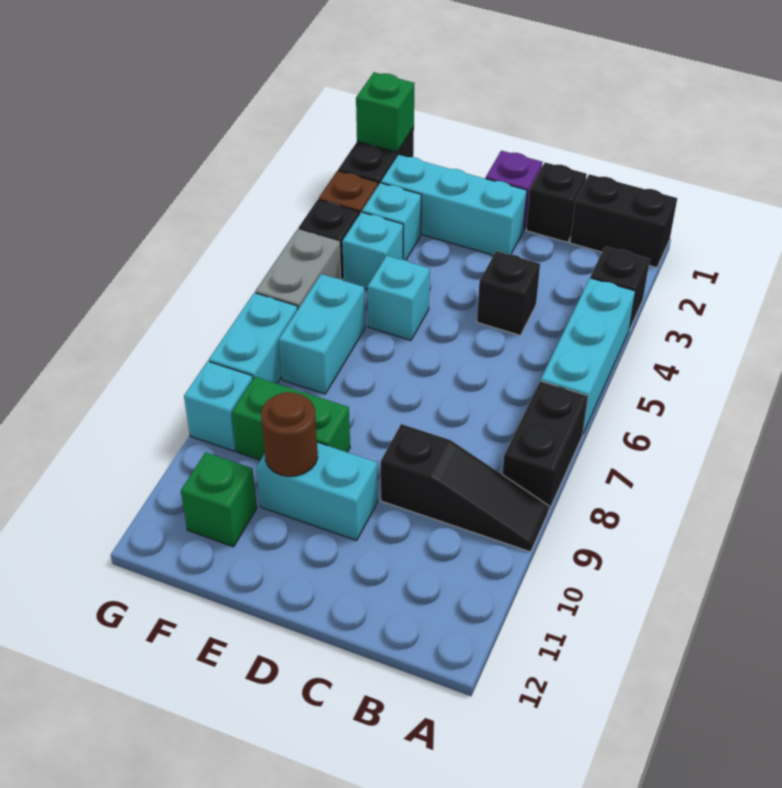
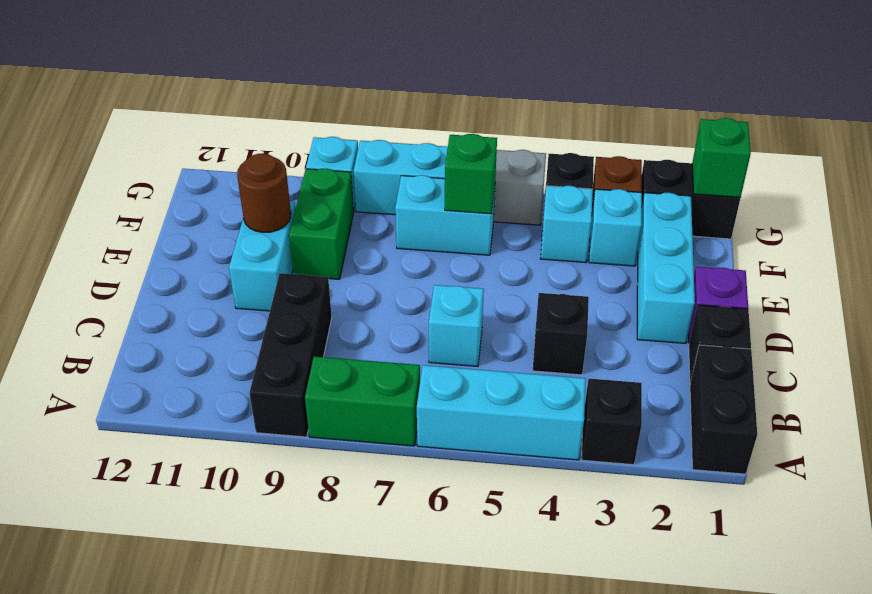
black brick A7:A8 level 1 -> green brick A7:A8 level 1
black slope A9:C9 level 1 top C -> black brick A9:C9 level 1
cyan brick E5 level 1 -> cyan brick C6 level 1
green brick F11 level 1 -> green brick F6 level 2

